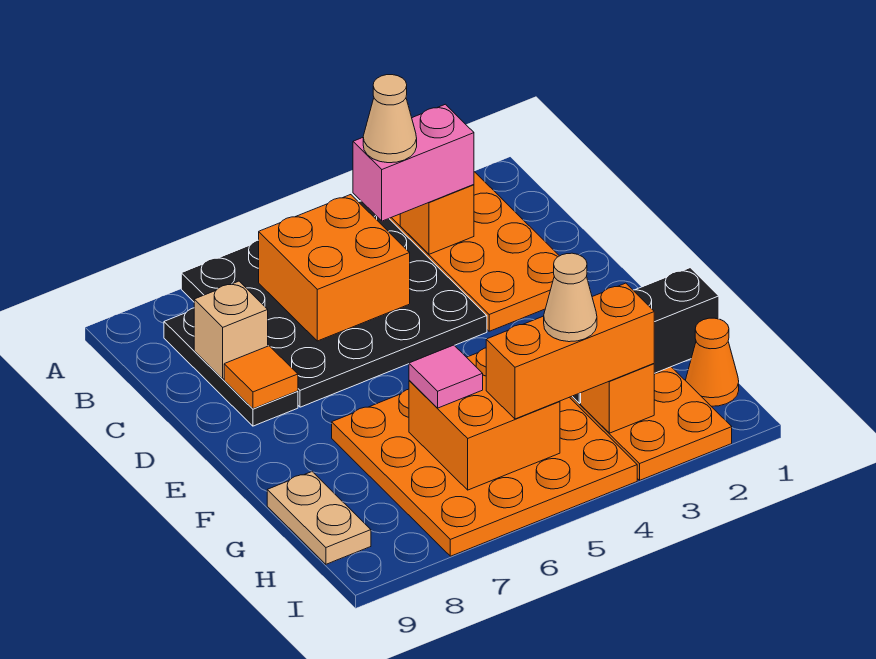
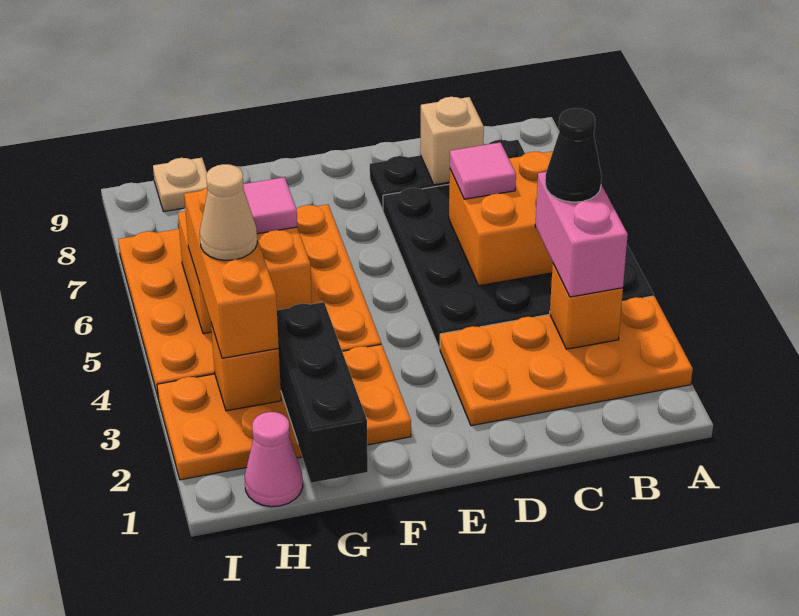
tan cone B4 level 4 -> black cone B4 level 4
none -> pink tile C6 level 3
orange tile D8 level 2 -> none
tan plate G9:H9 level 1 -> tan plate H9 level 1
orange cone H1 level 1 -> pink cone H1 level 1

